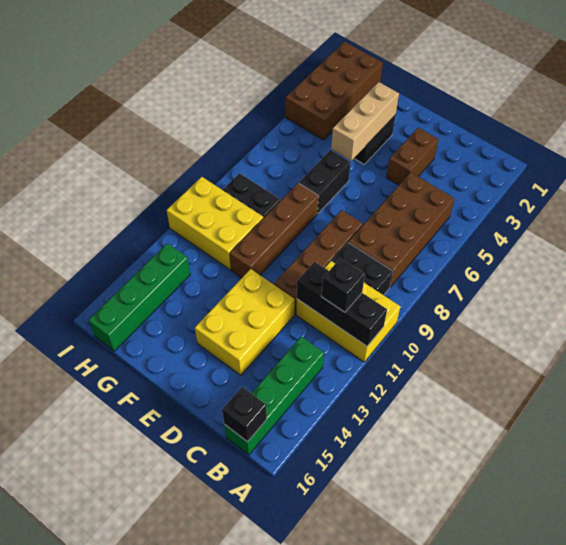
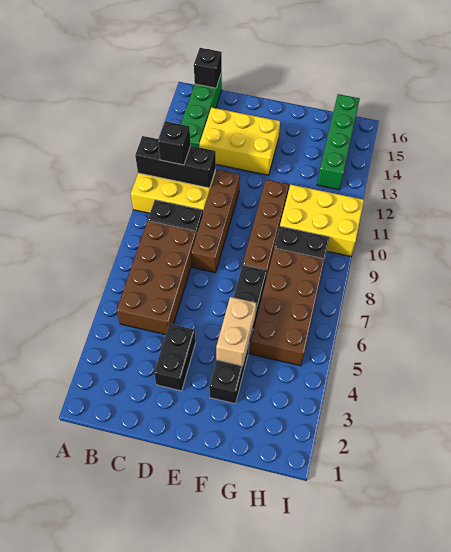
brown brick D3:D4 level 1 -> black brick D3:D4 level 1
yellow brick D12:E14 level 1 -> yellow brick C13:E14 level 1
tan brick F3:F5 level 2 -> tan brick F4:F5 level 2
brown brick H1:I4 level 1 -> brown brick G5:H8 level 1

